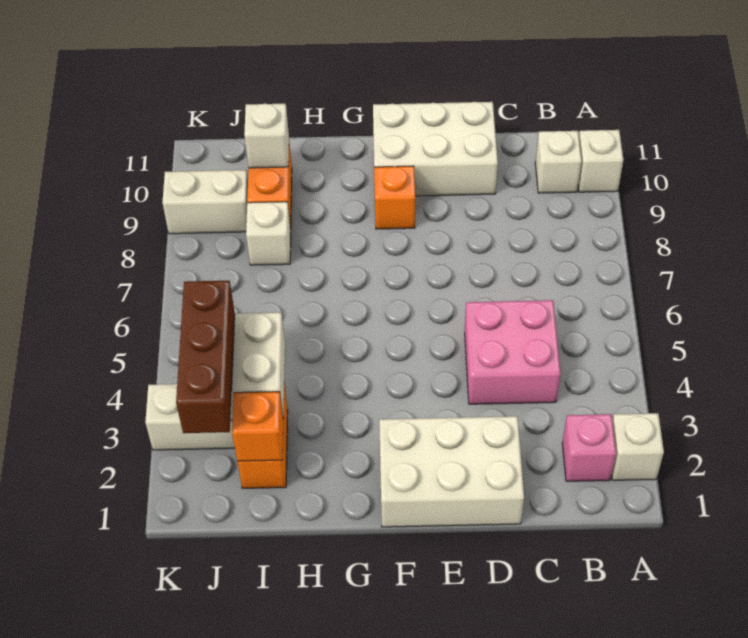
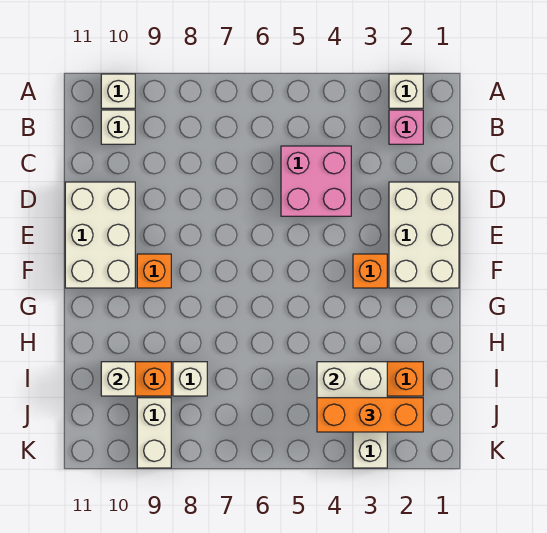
orange brick I2 level 2 -> orange brick F3 level 1
brown brick J2:J4 level 3 -> orange brick J2:J4 level 3

